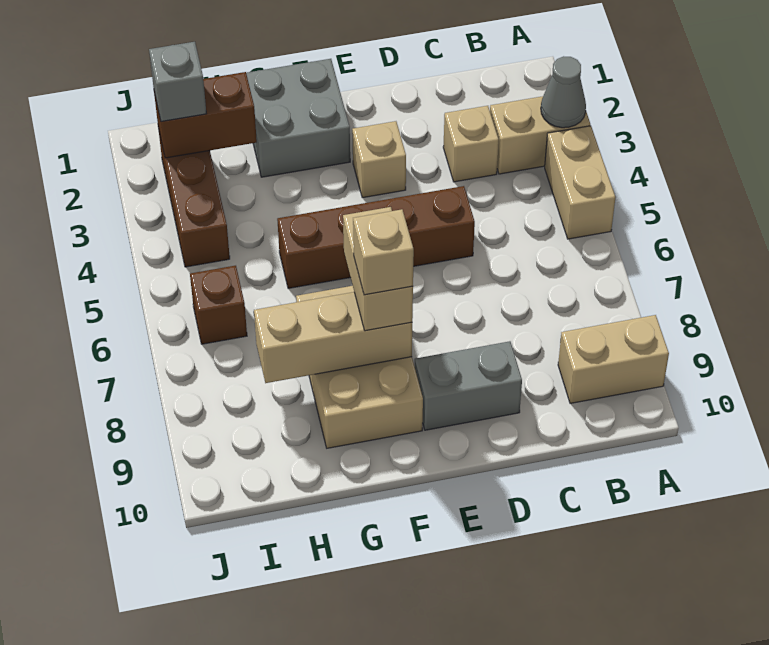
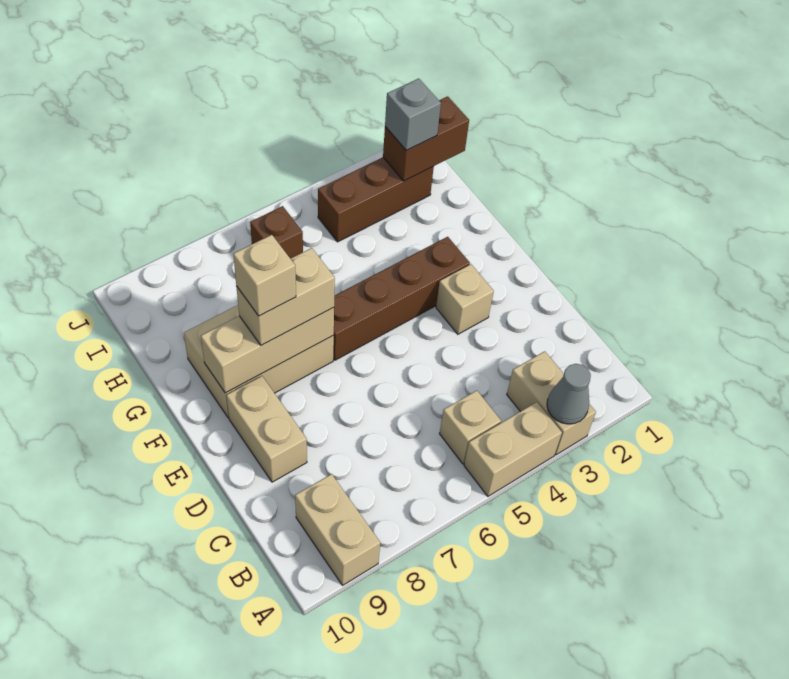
tan brick C3 level 1 -> tan brick B5 level 1
brown brick D5:G5 level 1 -> brown brick F3:F6 level 1
grey brick D9:E9 level 1 -> tan brick D9:E9 level 1
grey brick F1:G2 level 1 -> none
tan brick F8:H8 level 2 -> tan brick F7:F9 level 2
brown brick H2:I2 level 2 -> brown brick I1:I2 level 2

